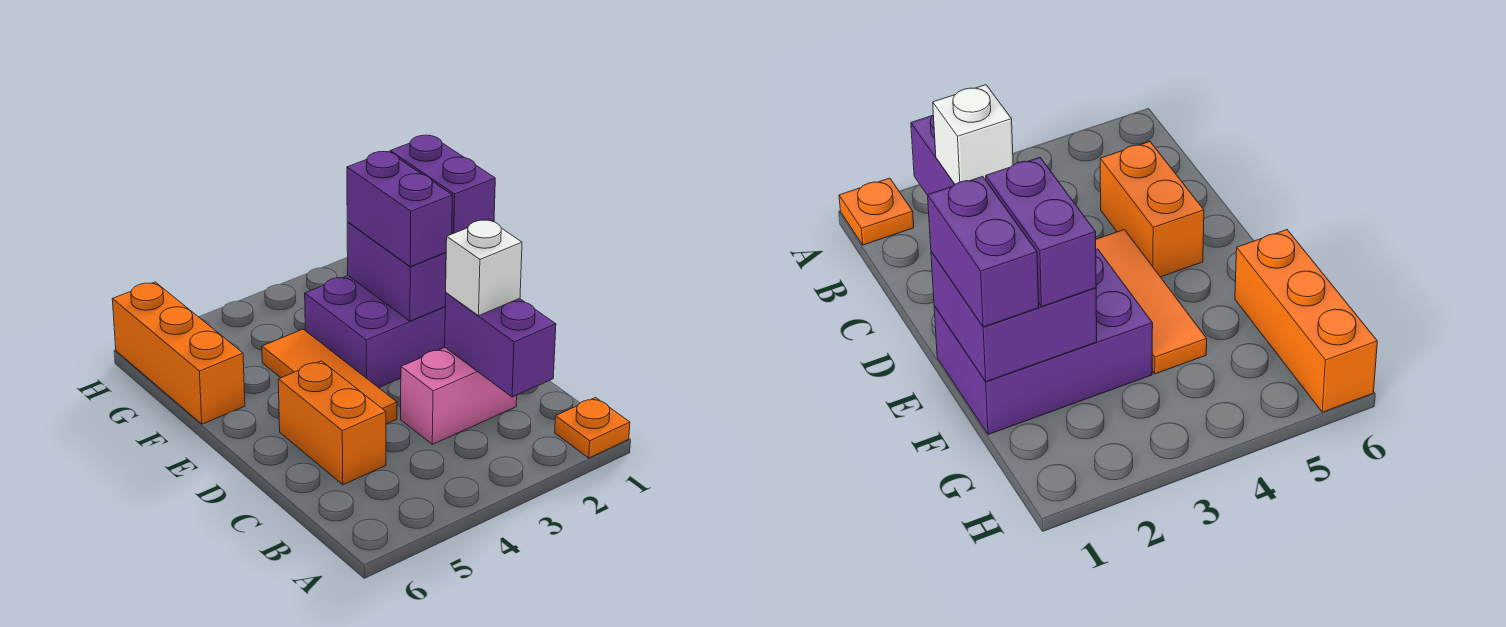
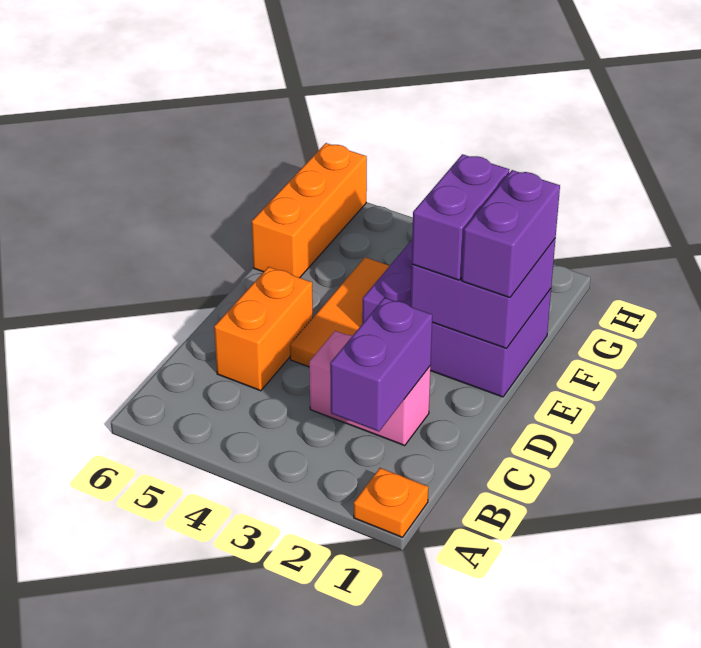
white brick C2 level 3 -> none

